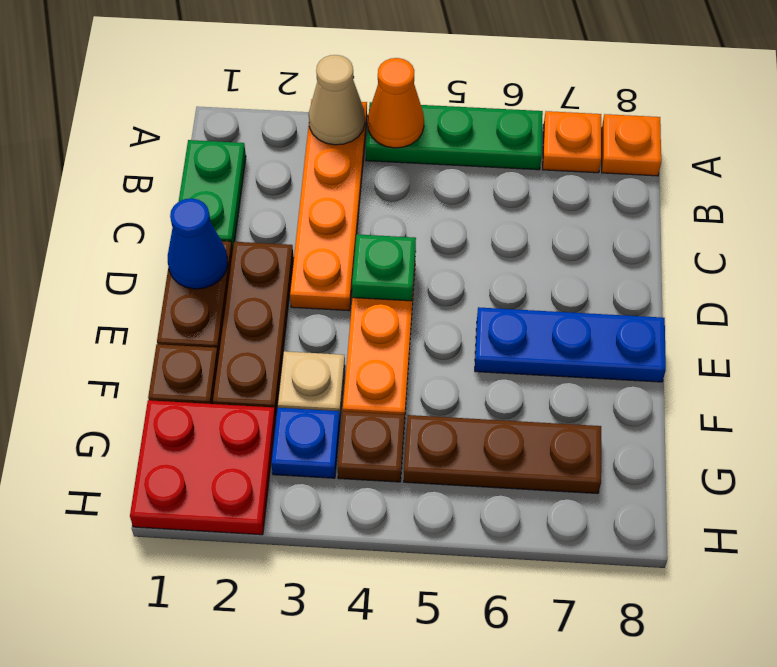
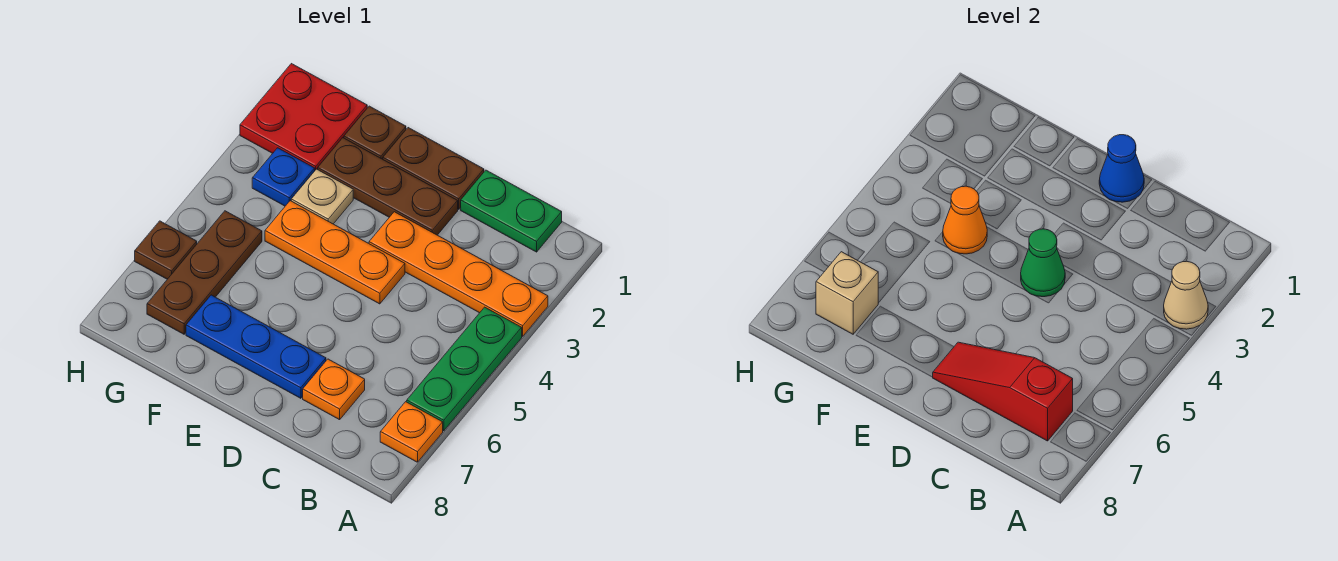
orange cone A4 level 2 -> orange cone F4 level 2
orange plate A8 level 1 -> orange plate C7 level 1
none -> red slope B7:D7 level 2 top B
green plate D4 level 2 -> green cone D4 level 2
blue plate E6:E8 level 1 -> blue plate D7:F7 level 1
brown plate G4 level 1 -> brown plate H6 level 1
none -> tan brick G7 level 2

